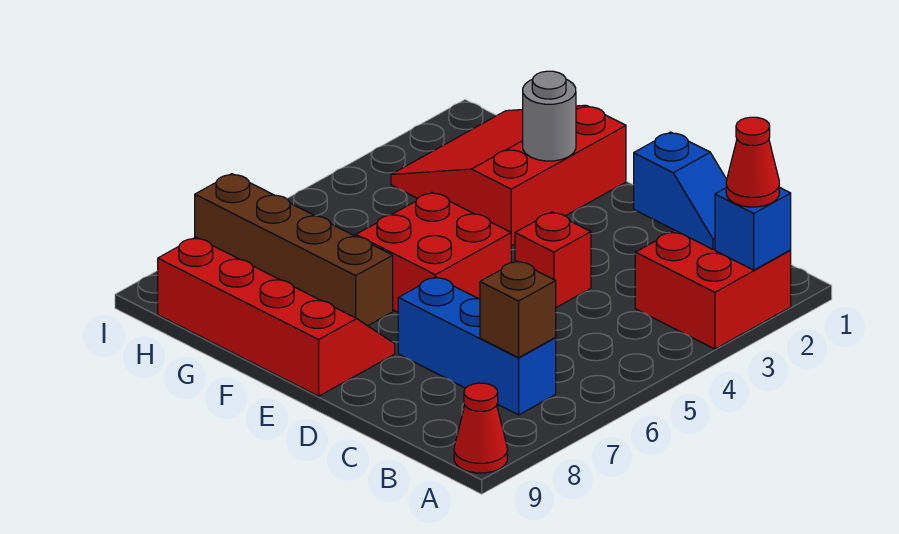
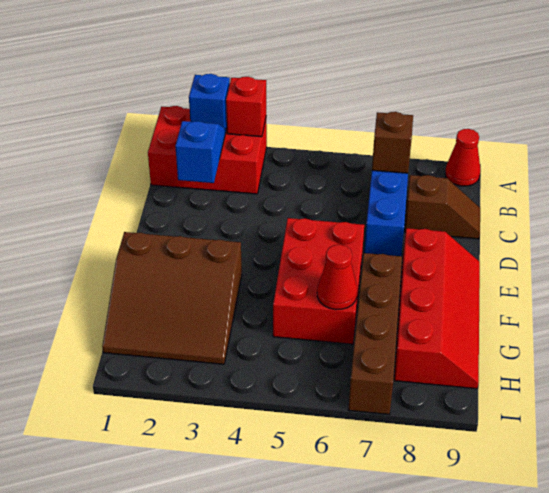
red brick A2:B3 level 1 -> red brick A1:B3 level 1
red cone A2 level 3 -> red cone G6 level 2
none -> brown slope C8:C9 level 1 top 8
red brick D4 level 1 -> red brick A3 level 2
red brick E5:F6 level 1 -> red brick E5:G6 level 1
red slope E8:H9 level 1 top 9 -> red slope E8:H9 level 1 top 8
red slope F1:H3 level 1 top F -> brown slope F1:H3 level 1 top F
grey round brick F2 level 2 -> none

